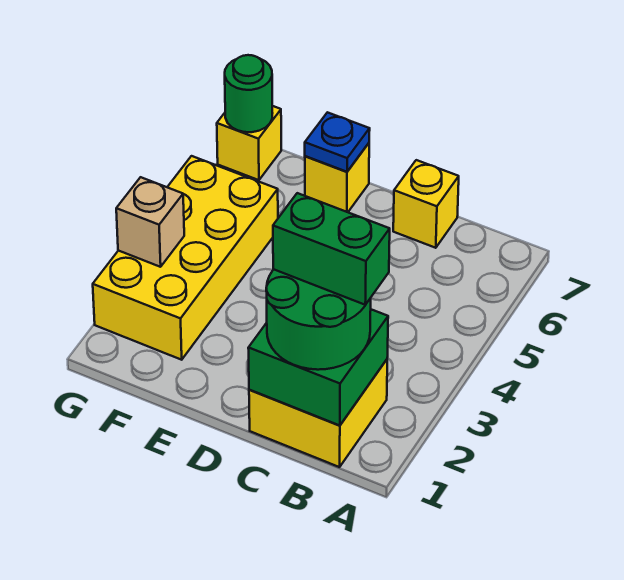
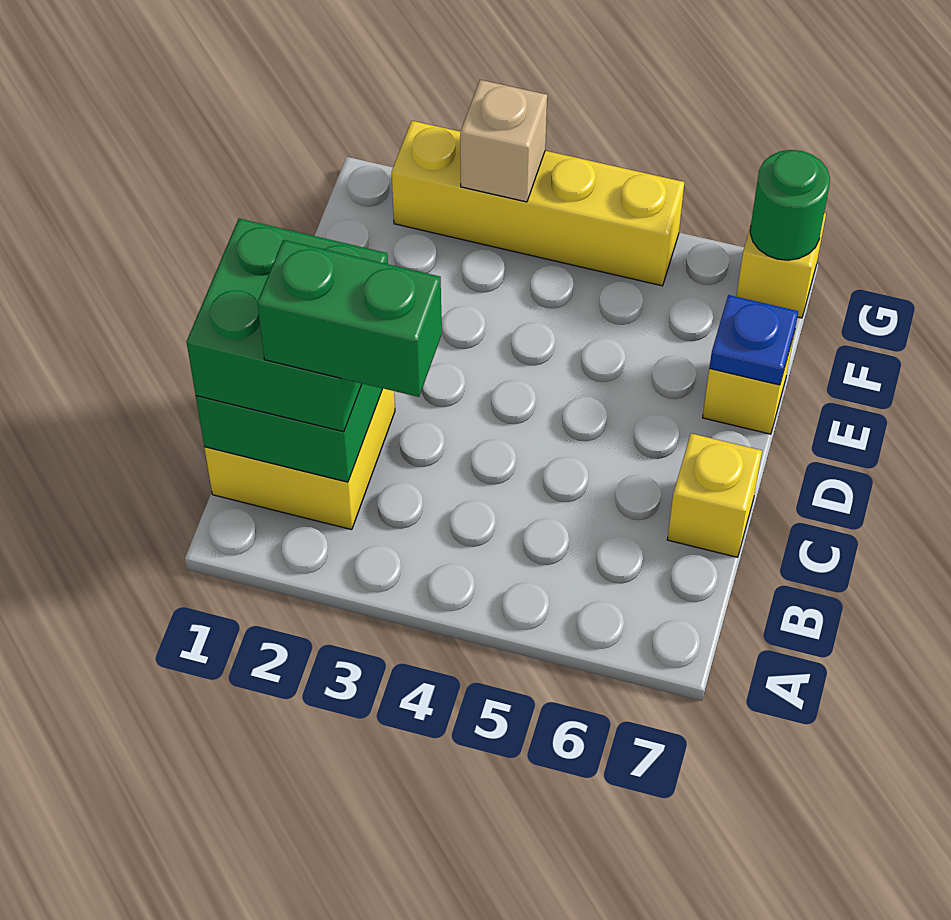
green round brick B1:C2 level 3 -> green brick B1:C2 level 3
green brick B2:C2 level 4 -> green brick B2:B3 level 4
yellow brick F2:G5 level 1 -> yellow brick G2:G5 level 1

